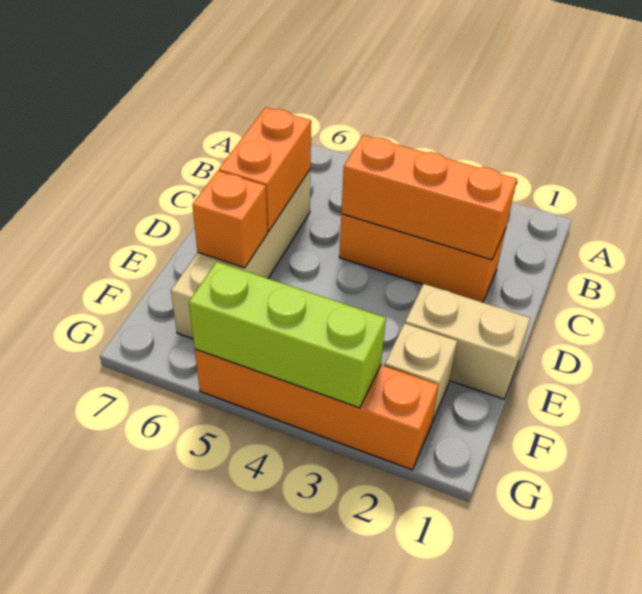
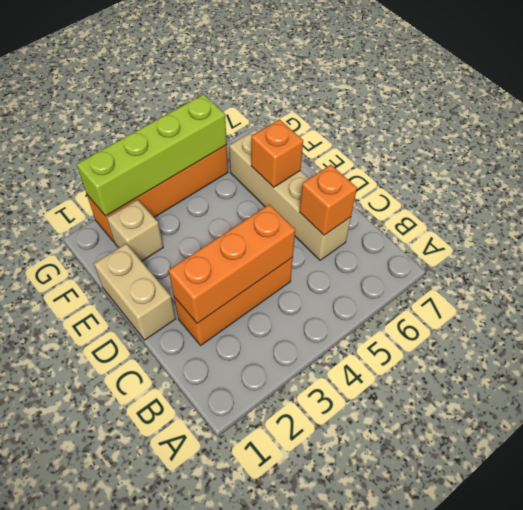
orange brick C6:D6 level 2 -> orange brick C6 level 2
tan brick E1:E2 level 1 -> tan brick D1:E1 level 1
lime brick G3:G5 level 2 -> lime brick G2:G5 level 2

